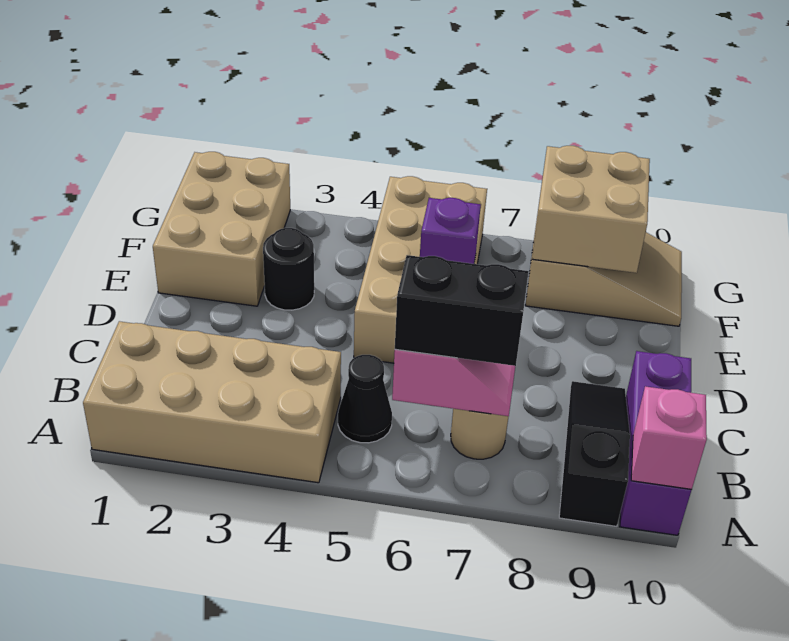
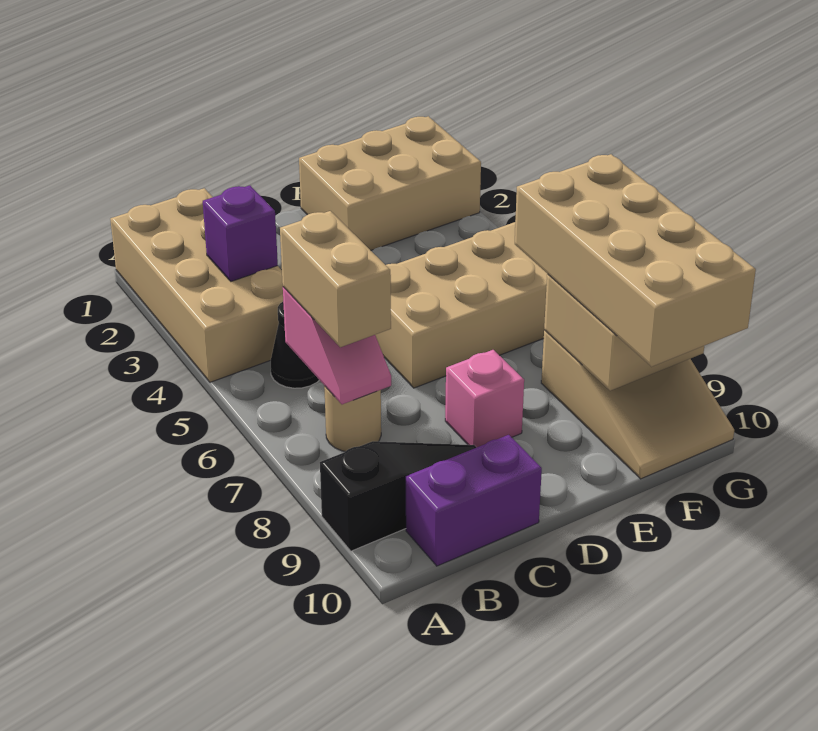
purple brick A10:C10 level 1 -> purple brick B10:C10 level 1
pink brick A10 level 2 -> pink brick D8 level 1
black brick B6:B7 level 3 -> tan brick B6:B7 level 3
black round brick E3 level 1 -> none
purple brick E6 level 2 -> purple brick B3 level 2
none -> tan brick F7:G10 level 3

